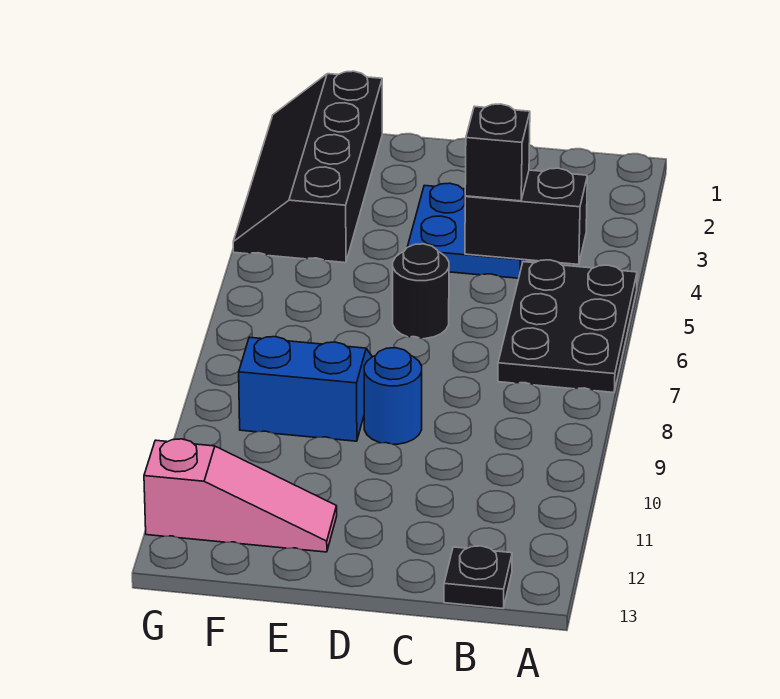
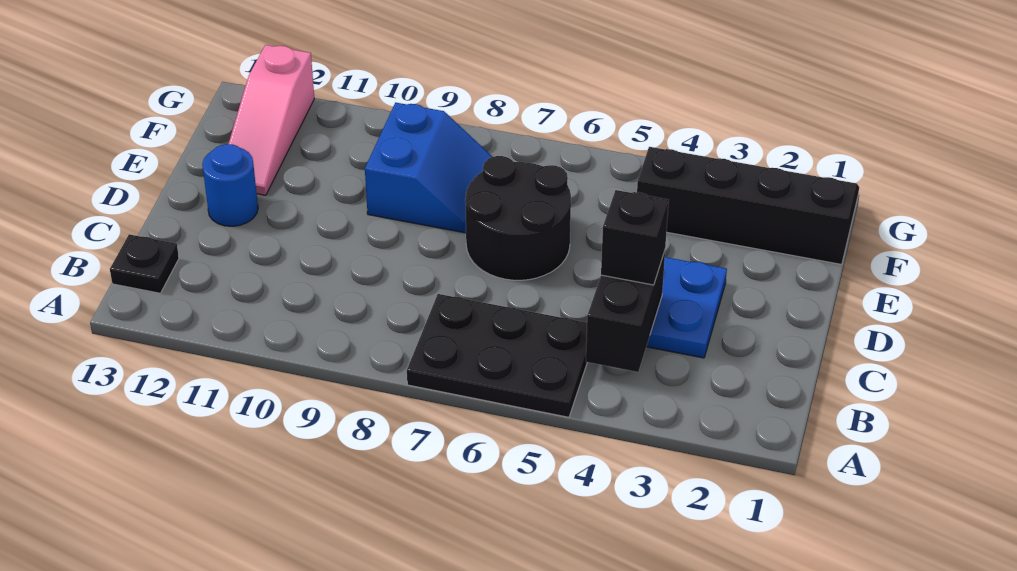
black round brick D6 level 1 -> black round brick D6:E7 level 1
blue round brick D9 level 1 -> blue round brick D12 level 1

